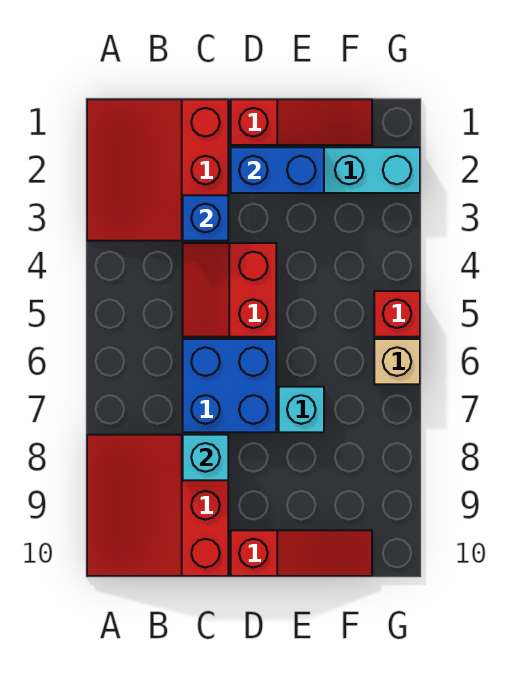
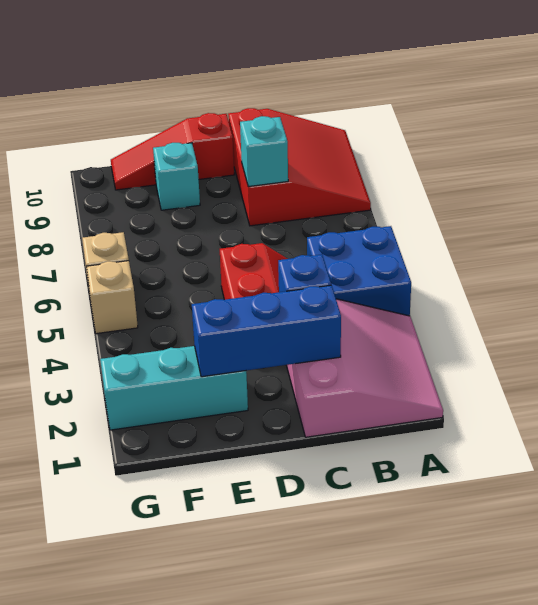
red slope A1:C3 level 1 top C -> pink slope A1:C3 level 1 top C
blue brick C6:D7 level 1 -> blue brick A4:B5 level 1
red slope D1:F1 level 1 top D -> none
blue brick D2:E2 level 2 -> blue brick C2:E2 level 2
cyan brick E7 level 1 -> cyan brick E9 level 1
red brick G5 level 1 -> tan brick G5 level 1

